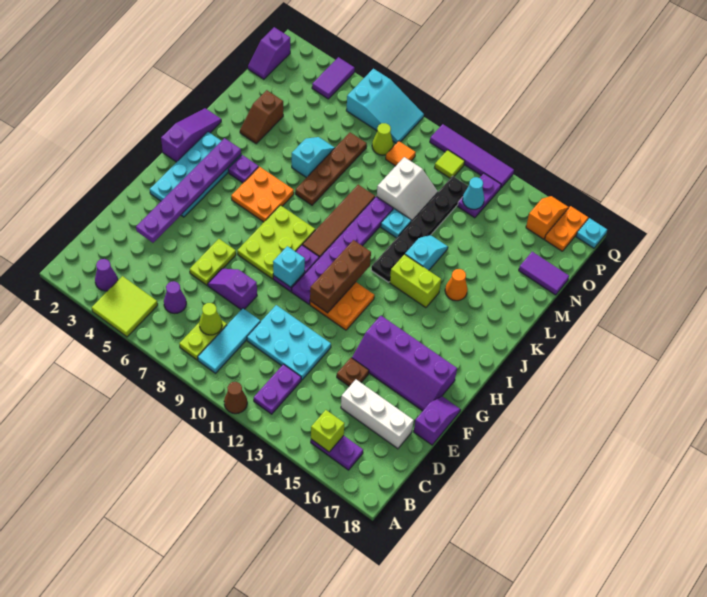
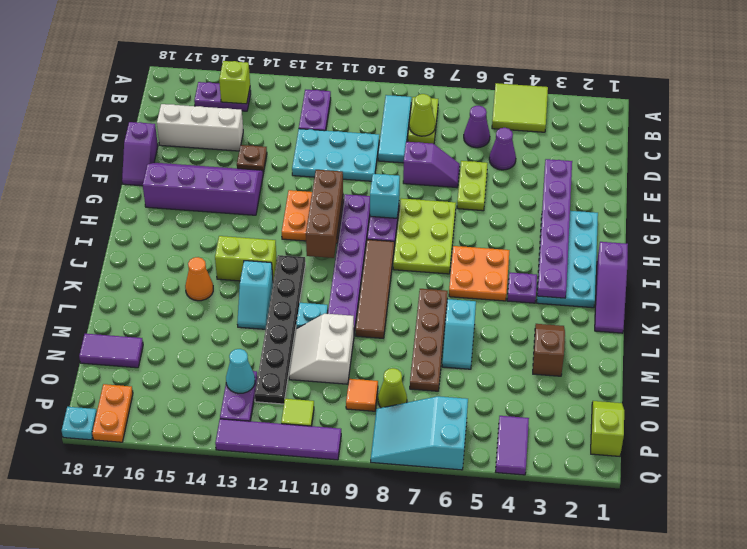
brown cone A11 level 1 -> none
purple cone B3 level 1 -> purple cone D5 level 1
purple slope O1:P1 level 1 top P -> lime slope O1:P1 level 1 top P
orange slope P16:Q16 level 1 top P -> none

